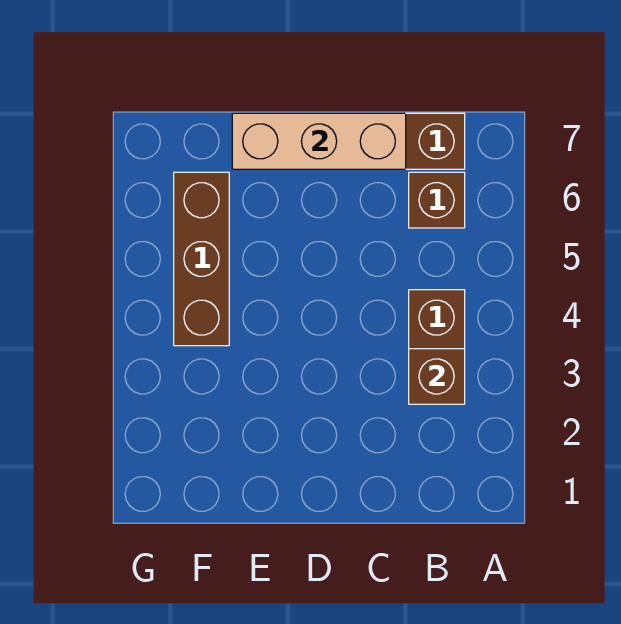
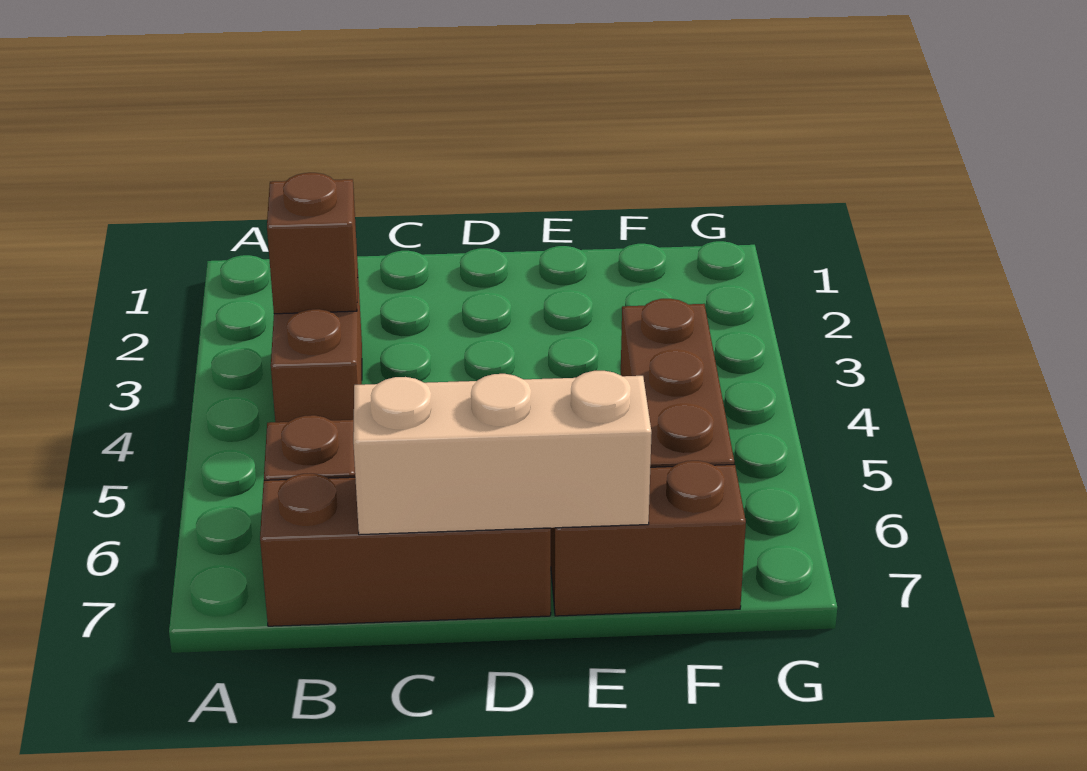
none -> brown brick E7:F7 level 1

